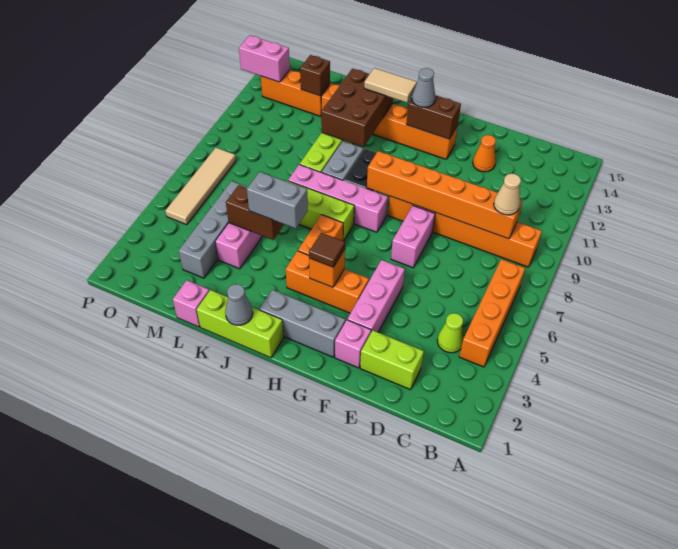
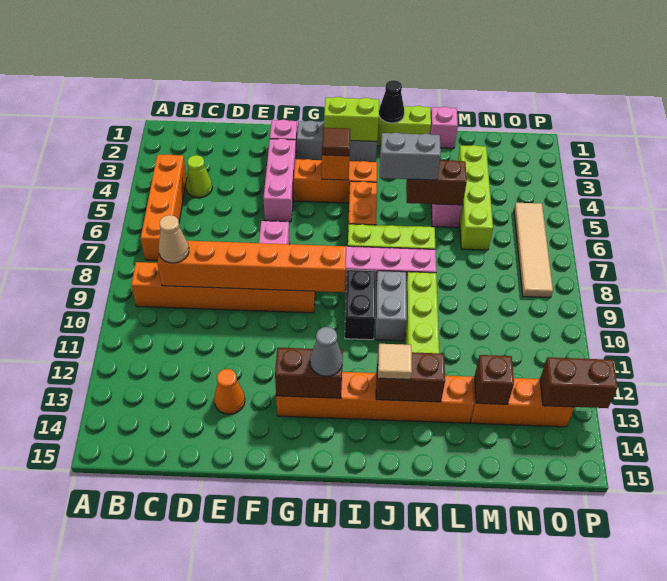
lime brick D2:E2 level 1 -> lime brick H2:I2 level 2
tan tile I13:J13 level 3 -> tan tile J13 level 3
grey cone J1 level 2 -> black cone J1 level 2
brown brick J11:K13 level 2 -> brown brick J13:K13 level 2
grey brick M3:M6 level 1 -> lime brick M3:M6 level 1
pink brick O13:P13 level 2 -> brown brick O13:P13 level 2

